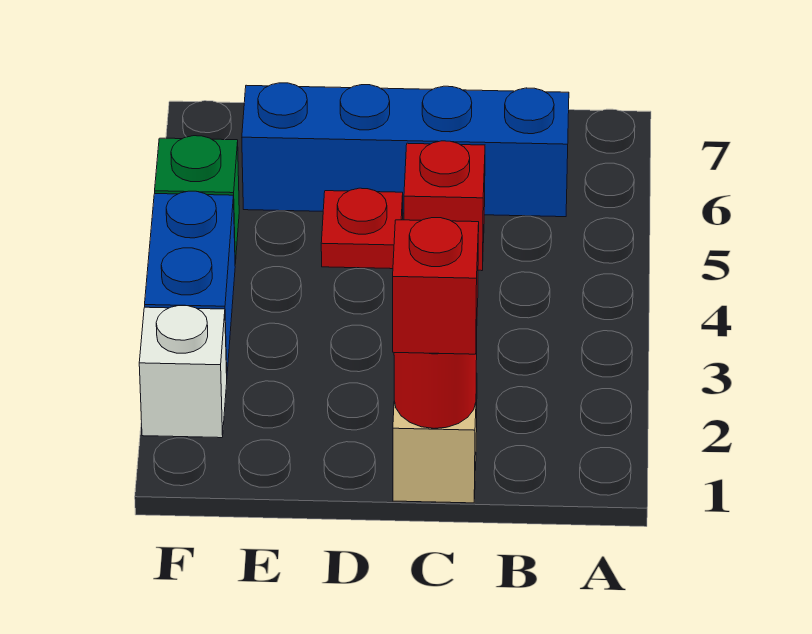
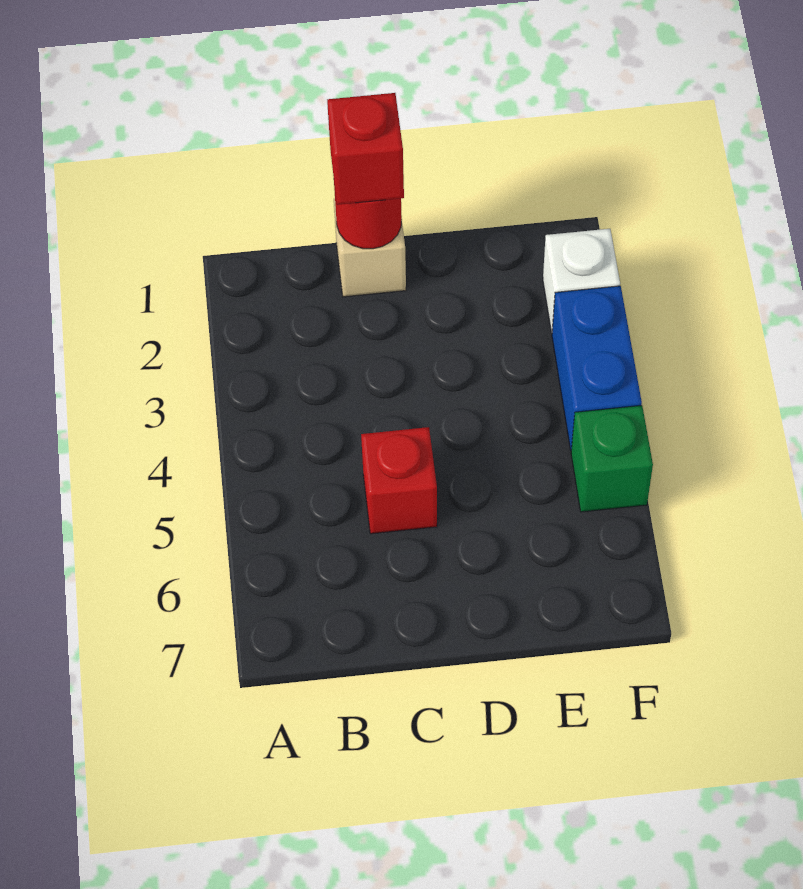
blue brick B6:E6 level 1 -> none
red plate D5 level 1 -> none

